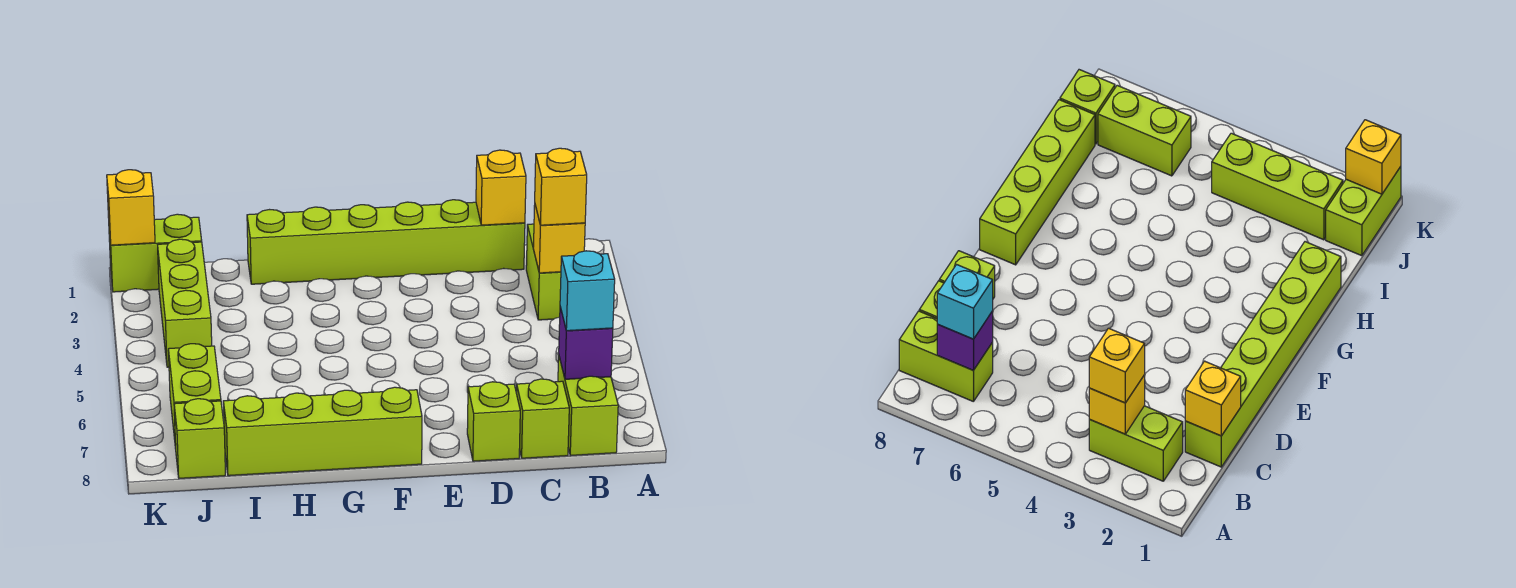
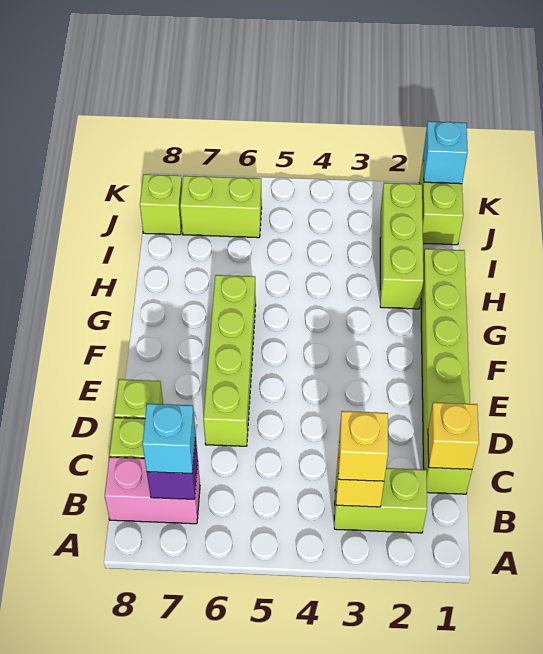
lime brick B7:B8 level 1 -> pink brick B7:B8 level 1
lime brick F8:I8 level 1 -> lime brick D6:G6 level 1
lime brick J2:J4 level 1 -> lime brick H2:J2 level 1
yellow brick K1 level 2 -> cyan brick K1 level 2

